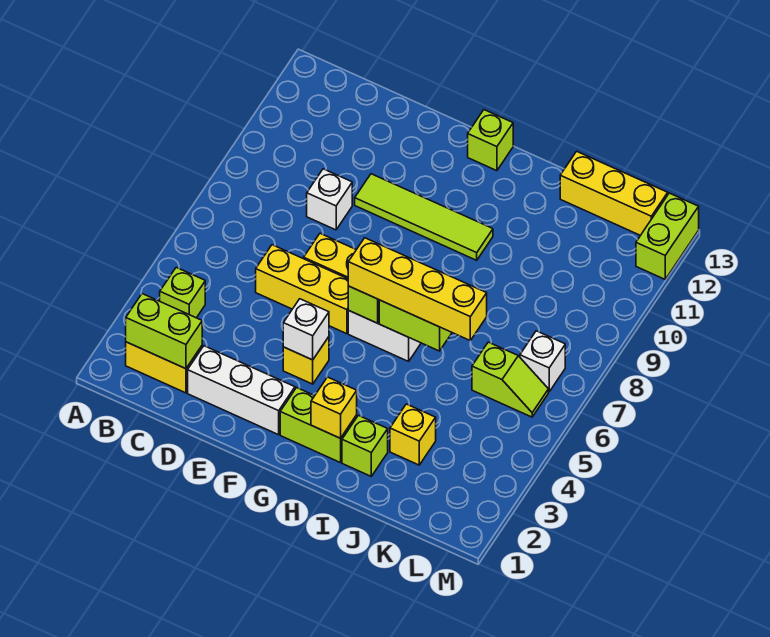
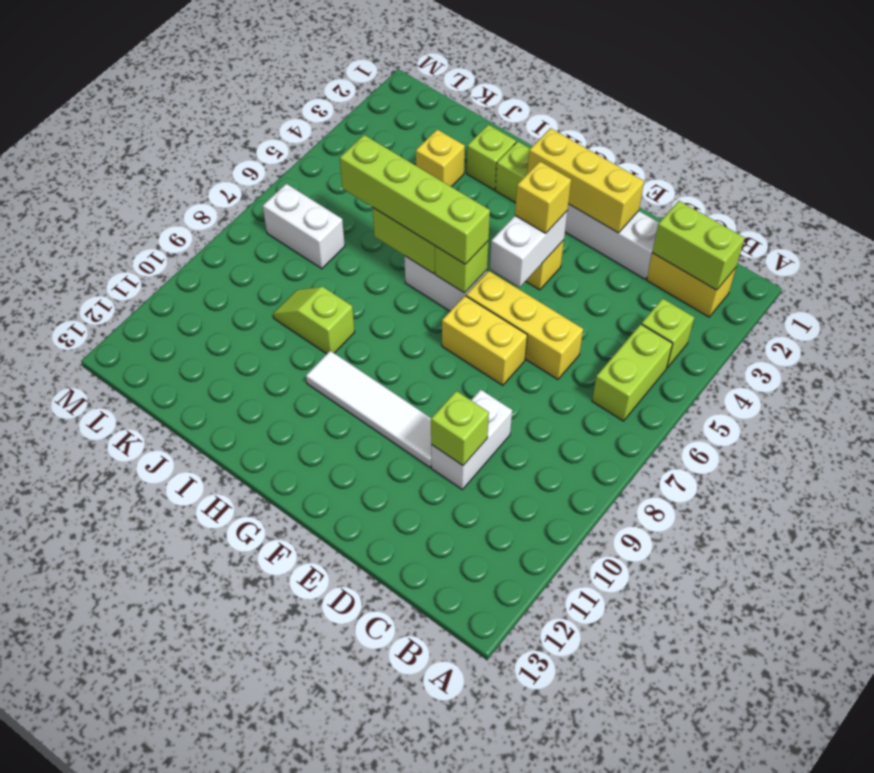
white brick D9 level 1 -> white brick D9:D10 level 1
lime tile E10:H10 level 1 -> white tile E10:H10 level 1
white brick F4 level 2 -> white brick F4:F5 level 2
yellow brick G6:J6 level 3 -> lime brick G6:J6 level 3
lime brick G13 level 1 -> lime brick D10 level 2
yellow brick H2 level 2 -> yellow brick F4 level 3
yellow brick J13:L13 level 1 -> yellow brick E2:G2 level 2
lime slope K6:L6 level 1 top K -> lime slope I9:J9 level 1 top I
white brick L7 level 1 -> white brick K7:L7 level 1
lime brick M12:M13 level 1 -> lime brick B5:B6 level 1

